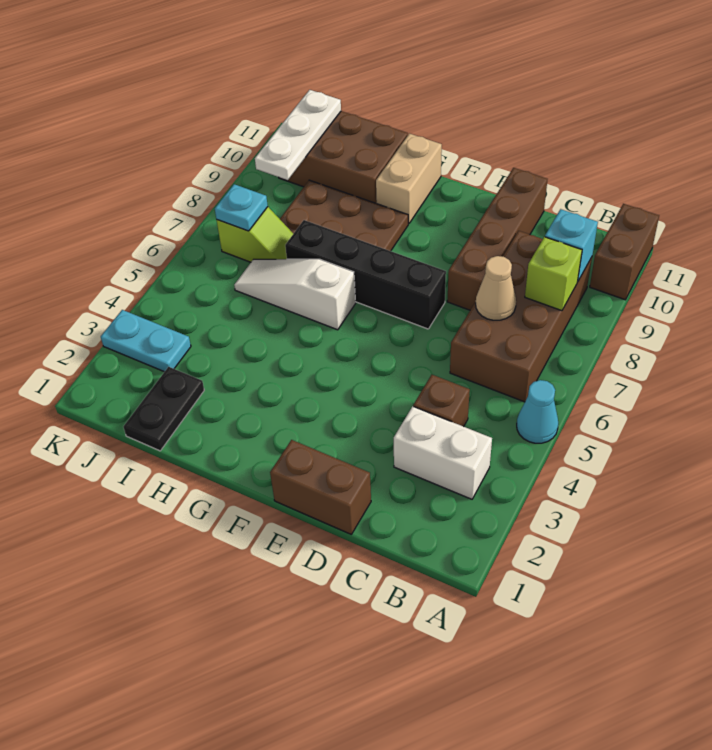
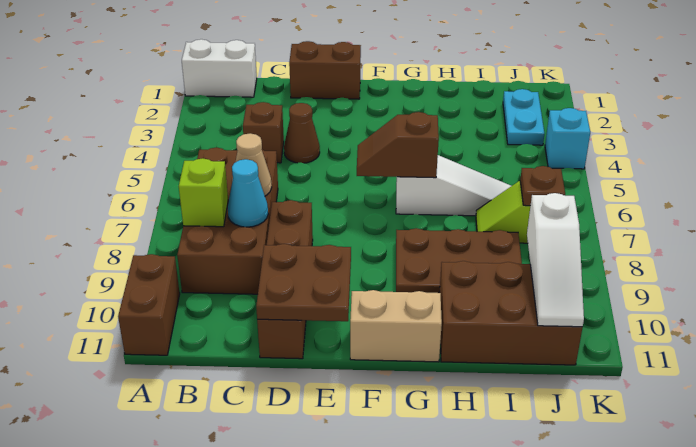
cyan cone A5 level 1 -> cyan cone C8 level 2
white brick B3:C3 level 1 -> white brick A1:B1 level 1
cyan brick B9 level 2 -> cyan brick K4 level 1
none -> brown cone D4 level 1
none -> brown plate D10:E11 level 2
black brick E7:H7 level 1 -> none
none -> brown slope F6:G6 level 2 top G
tan brick G10:G11 level 1 -> tan brick F11:G11 level 1
black plate I1:I2 level 1 -> none
cyan plate J3:K3 level 1 -> cyan plate J2:J3 level 1
cyan plate J7 level 2 -> brown plate J7 level 2
white plate J9:J11 level 2 -> white slope J9:J11 level 2 top 9

